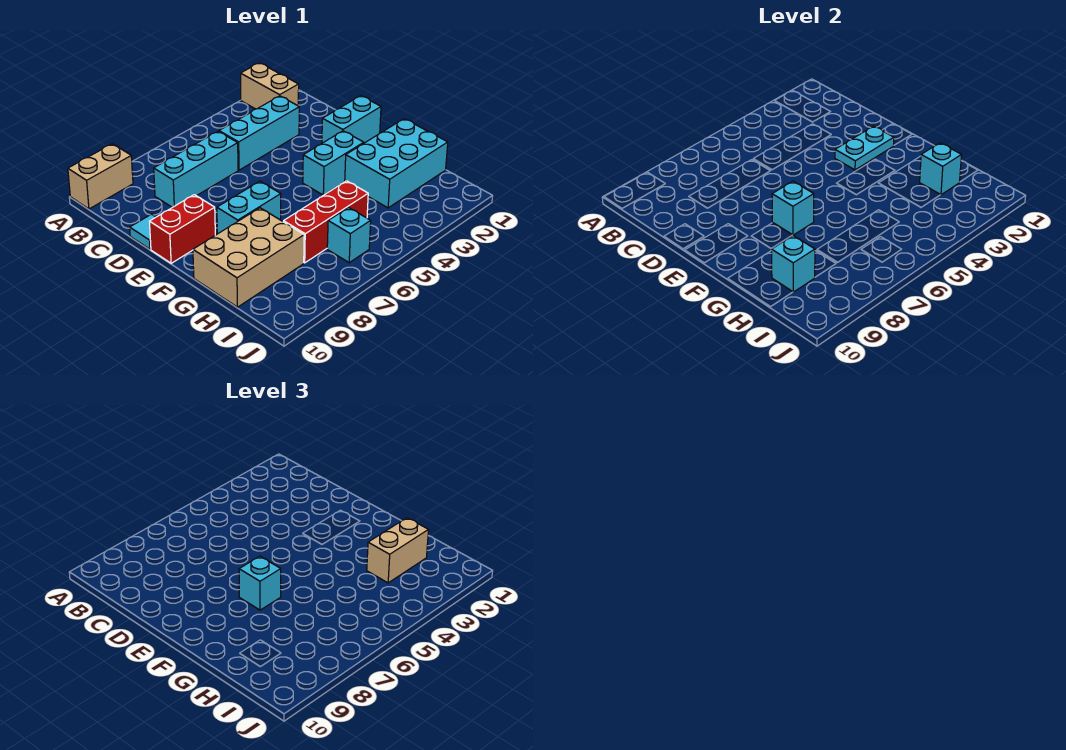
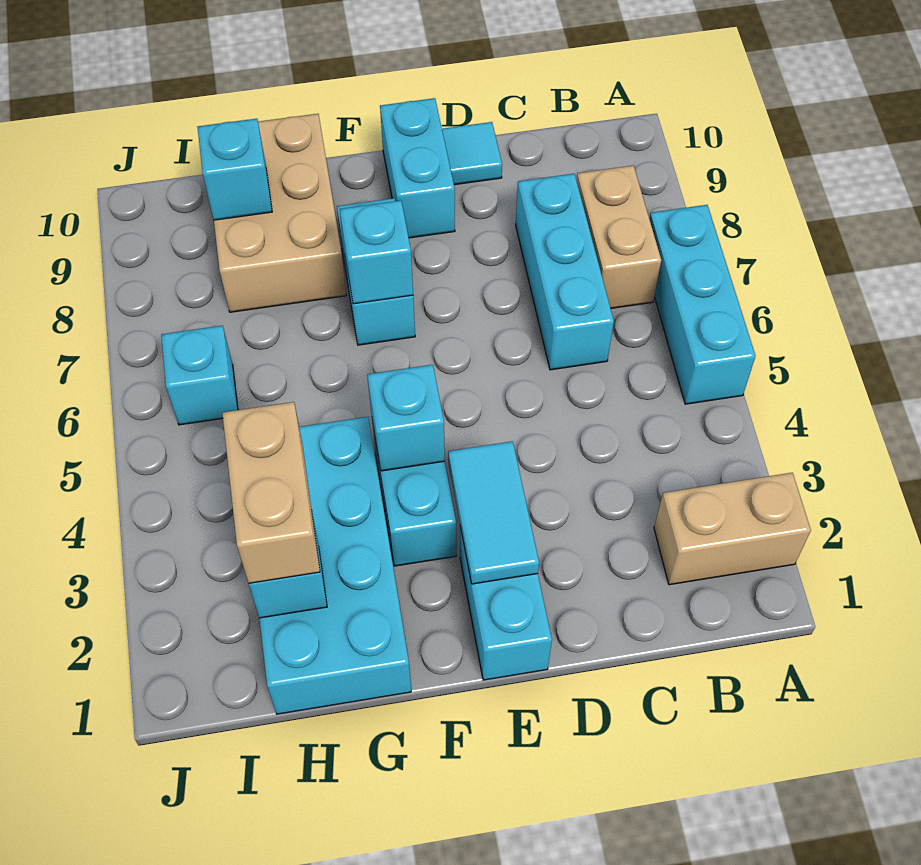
tan brick A9:A10 level 1 -> tan brick B7:B8 level 1
cyan brick C3:C5 level 1 -> cyan brick A5:A7 level 1
cyan plate E2:E3 level 2 -> cyan tile E2:E3 level 2
red brick E9:E10 level 1 -> cyan brick E9:E10 level 1
cyan brick F7 level 3 -> cyan brick F4 level 2
cyan brick G1:H3 level 1 -> cyan brick G1:H4 level 1
red brick H5:H7 level 1 -> none

